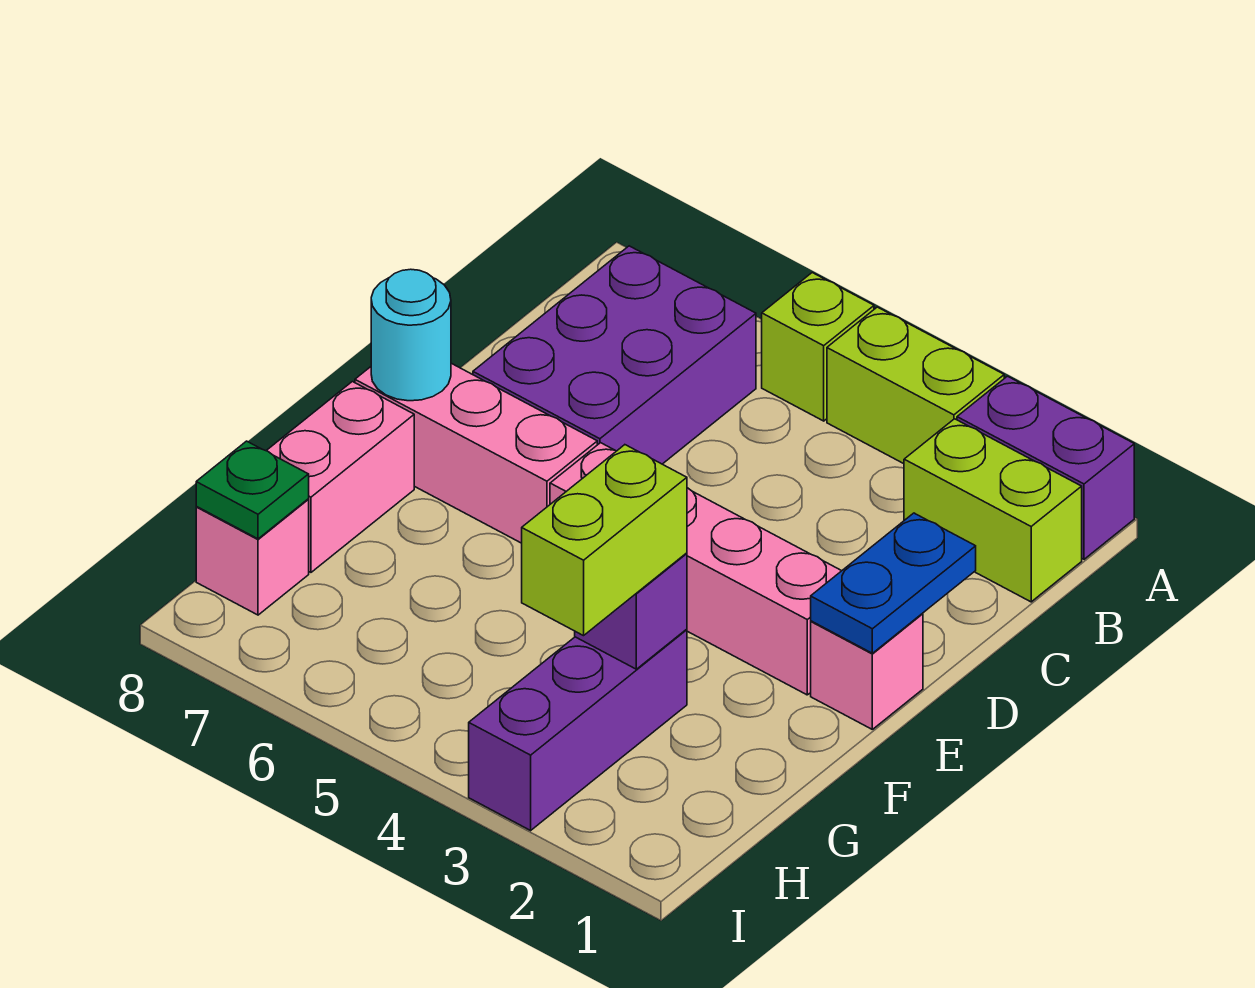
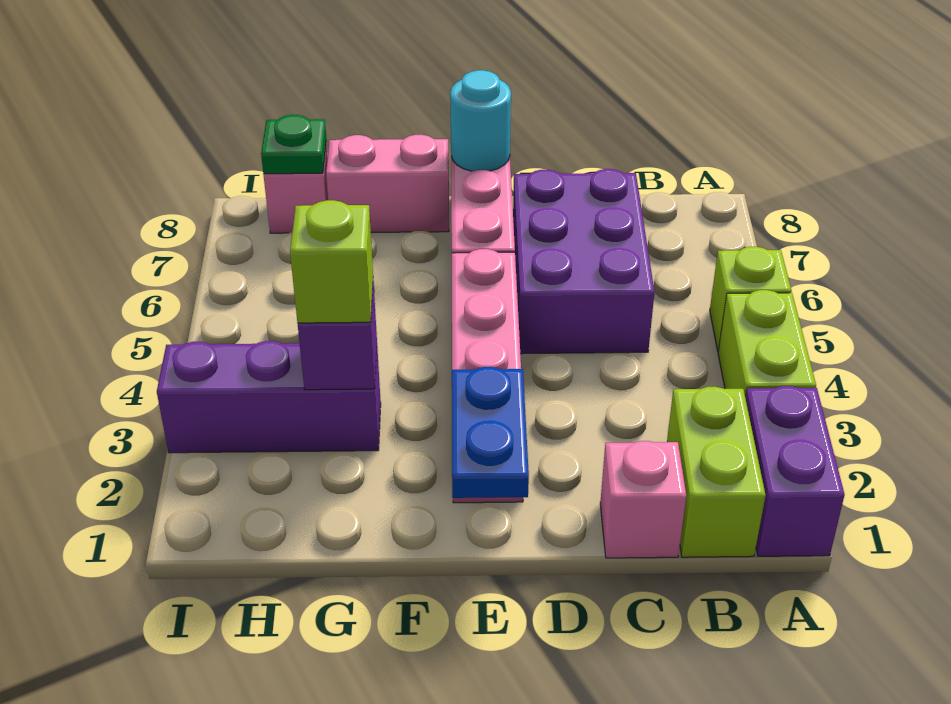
purple brick B6:D7 level 1 -> purple brick C5:D7 level 1
blue plate D1:E1 level 2 -> blue plate E1:E2 level 2
pink brick E1 level 1 -> pink brick C1 level 1
lime brick G3:H3 level 3 -> lime brick G3 level 3

